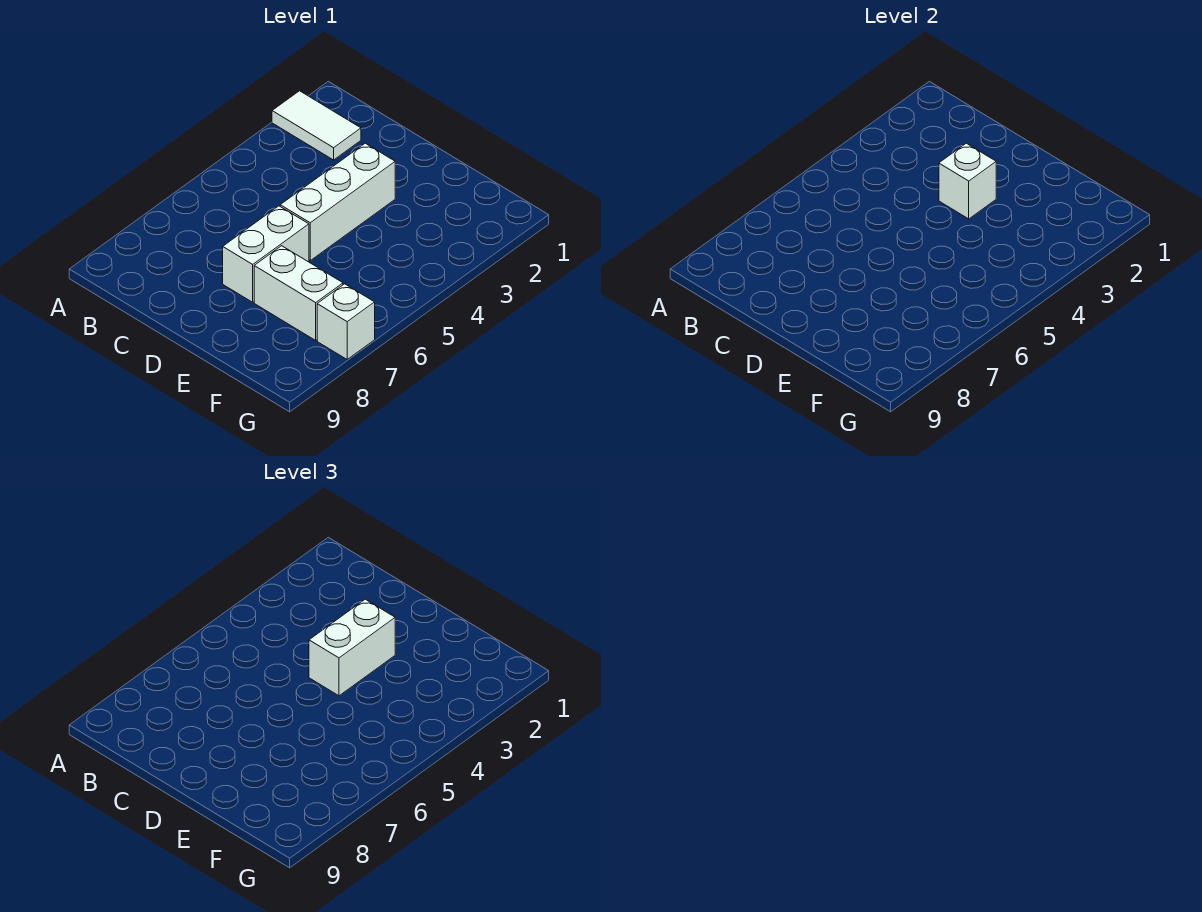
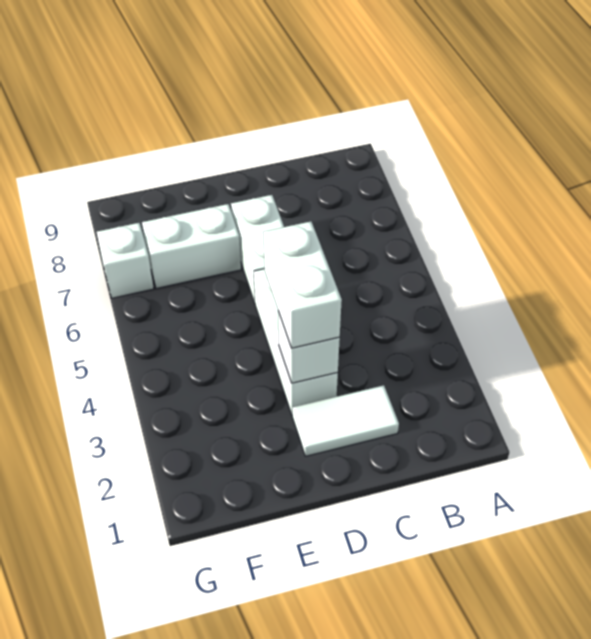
white tile A2:B2 level 1 -> white tile C2:D2 level 1

